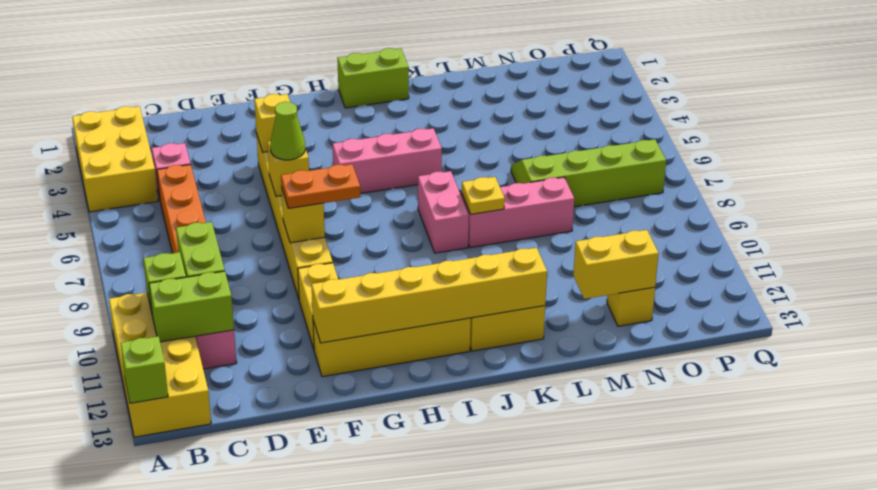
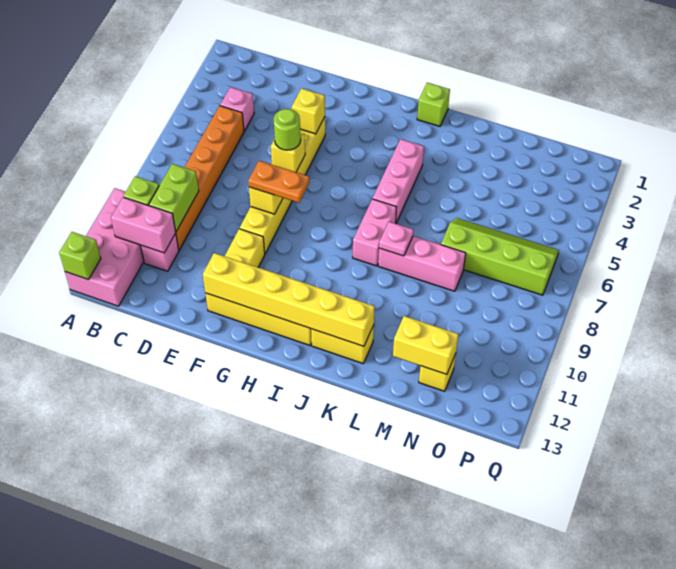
yellow brick A2:B4 level 1 -> none
yellow brick A10:B13 level 1 -> pink brick A10:B13 level 1
lime brick B11:C11 level 2 -> pink brick B11:C11 level 2
lime cone F6 level 3 -> lime round brick F6 level 3
pink brick H5:J5 level 1 -> pink brick J4:J6 level 1
lime brick I1:J1 level 1 -> lime brick J1 level 1
yellow plate K8 level 2 -> pink plate K8 level 2

